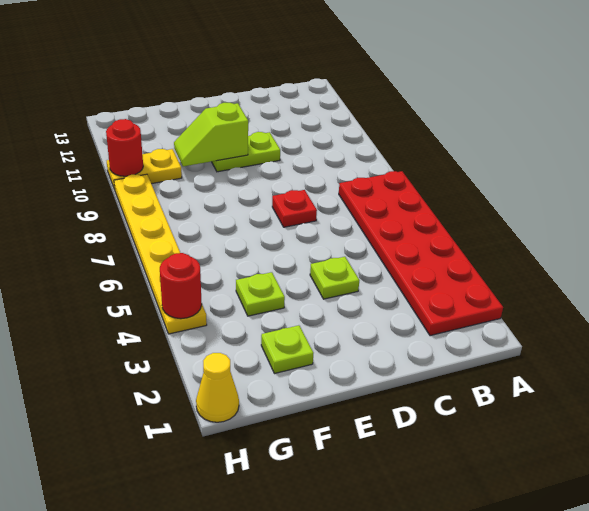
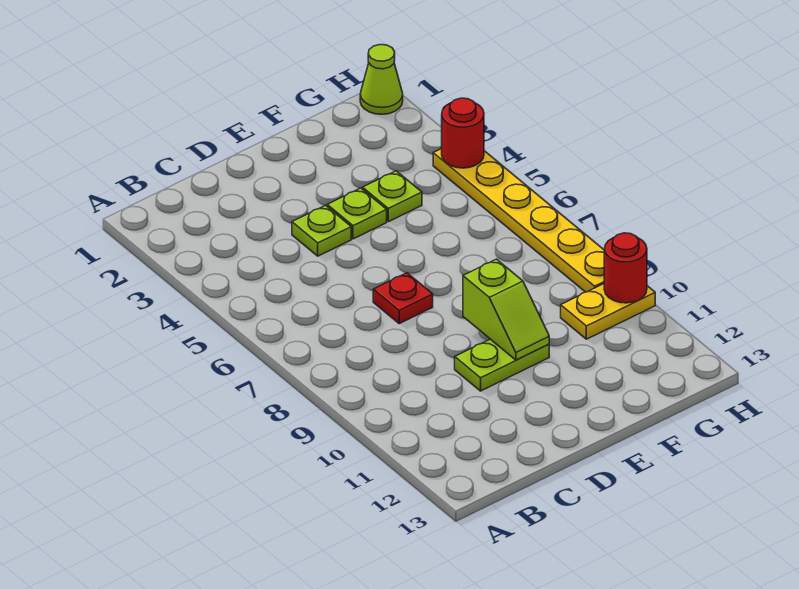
red plate A2:B7 level 1 -> none
lime slope E10:F10 level 2 top E -> lime slope E9:E10 level 2 top 9
lime plate F2 level 1 -> lime plate E4 level 1
yellow cone H1 level 1 -> lime cone H1 level 1

